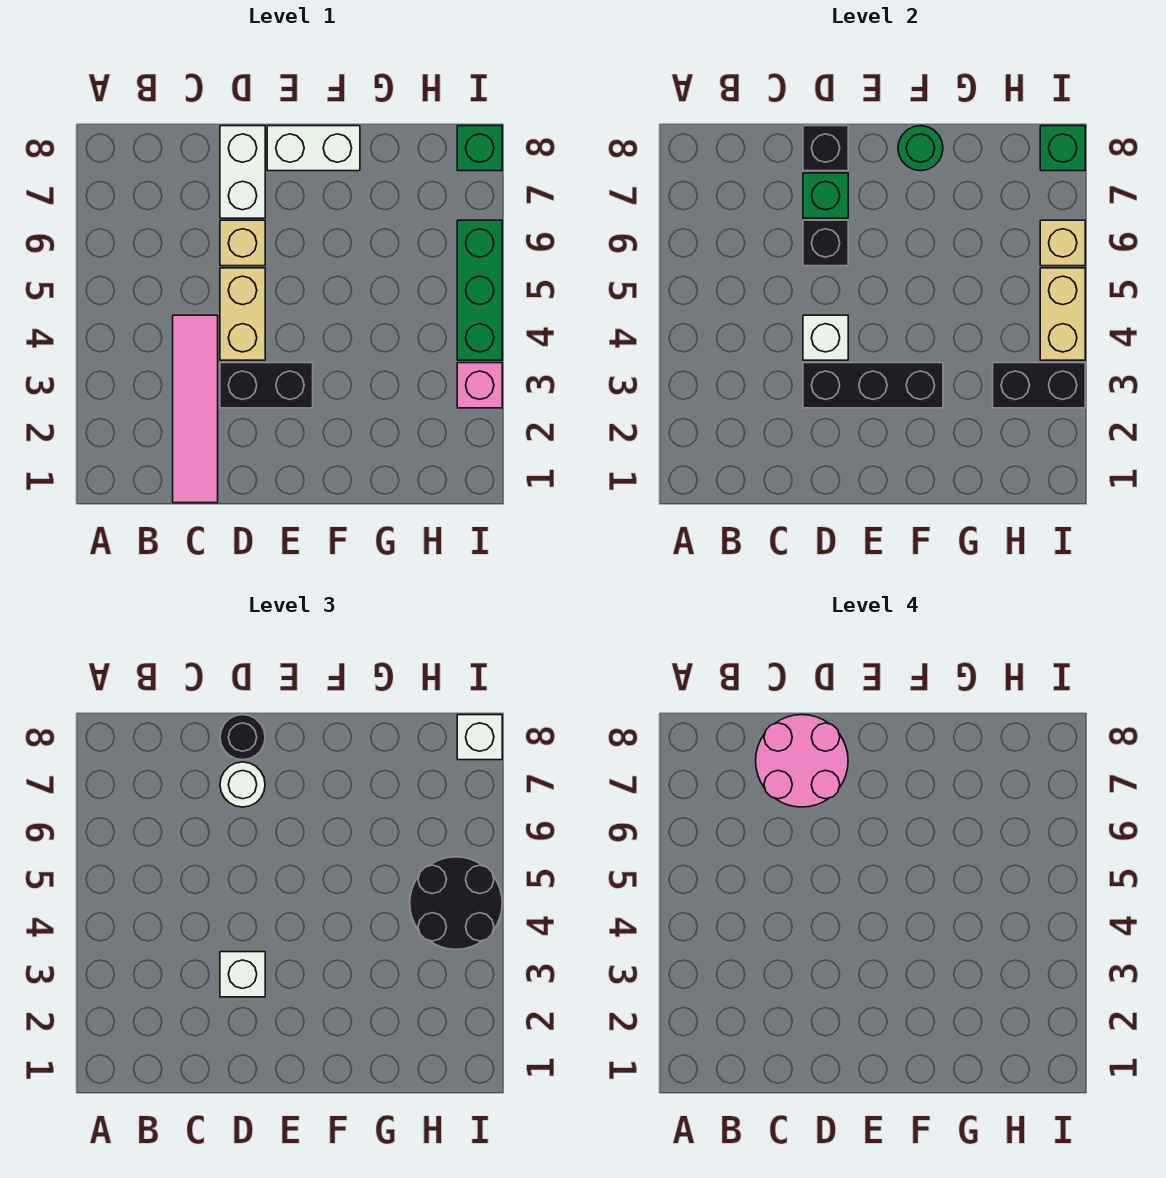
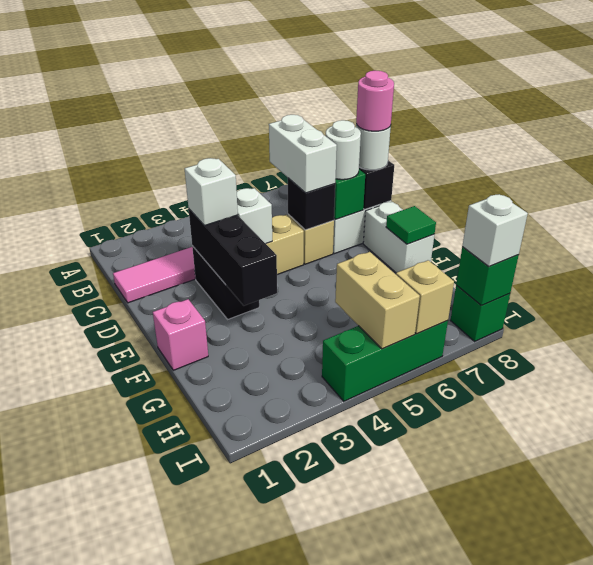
none -> white brick C6:D6 level 3
pink round brick C7:D8 level 4 -> pink round brick D8 level 4
black round brick D8 level 3 -> white round brick D8 level 3
green round brick F8 level 2 -> green tile F8 level 2
black brick H3:I3 level 2 -> none
black round brick H4:I5 level 3 -> none
pink brick I3 level 1 -> pink brick F1 level 1
tan brick I4:I5 level 2 -> tan brick H5:I5 level 2

